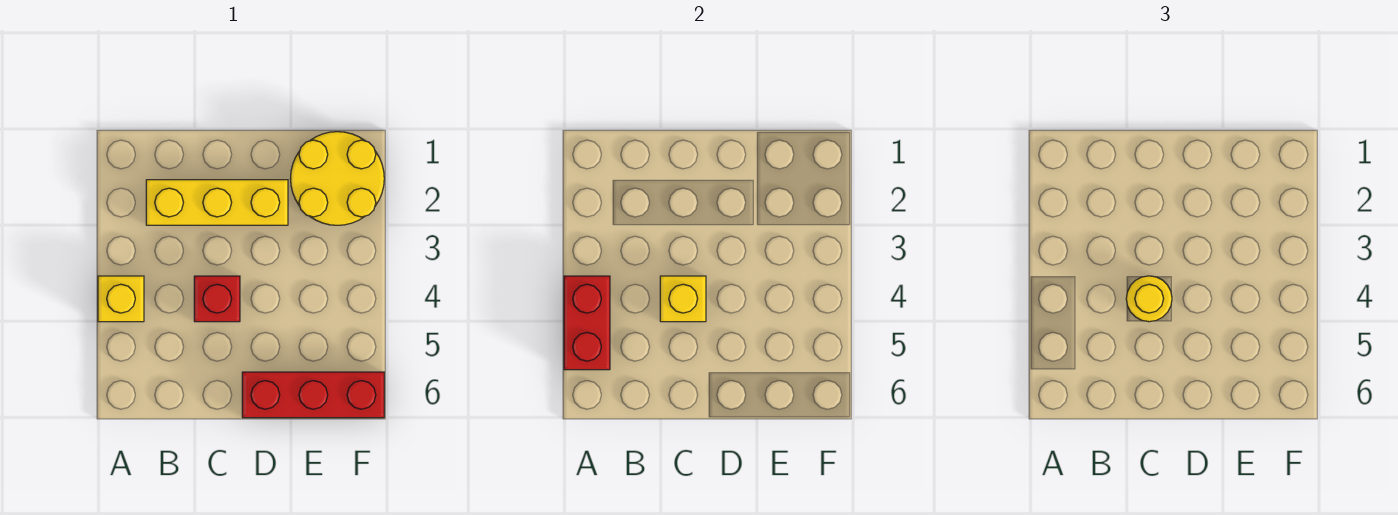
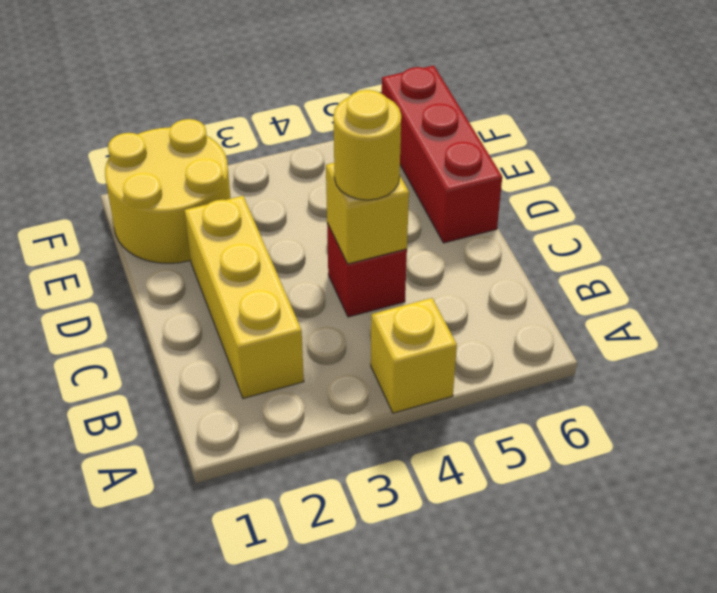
red brick A4:A5 level 2 -> none

